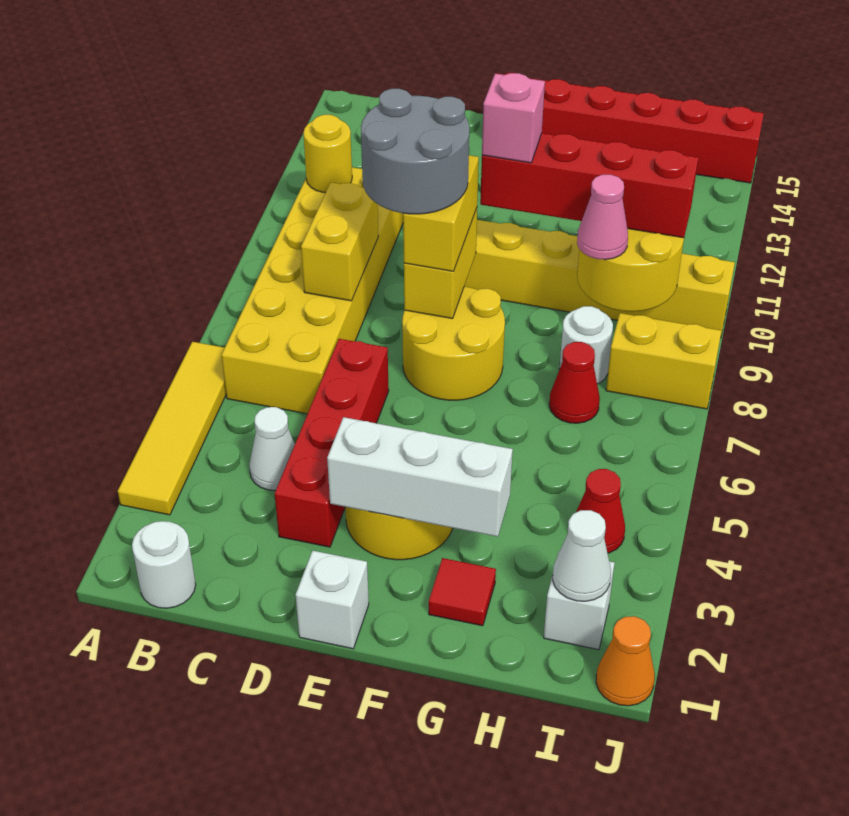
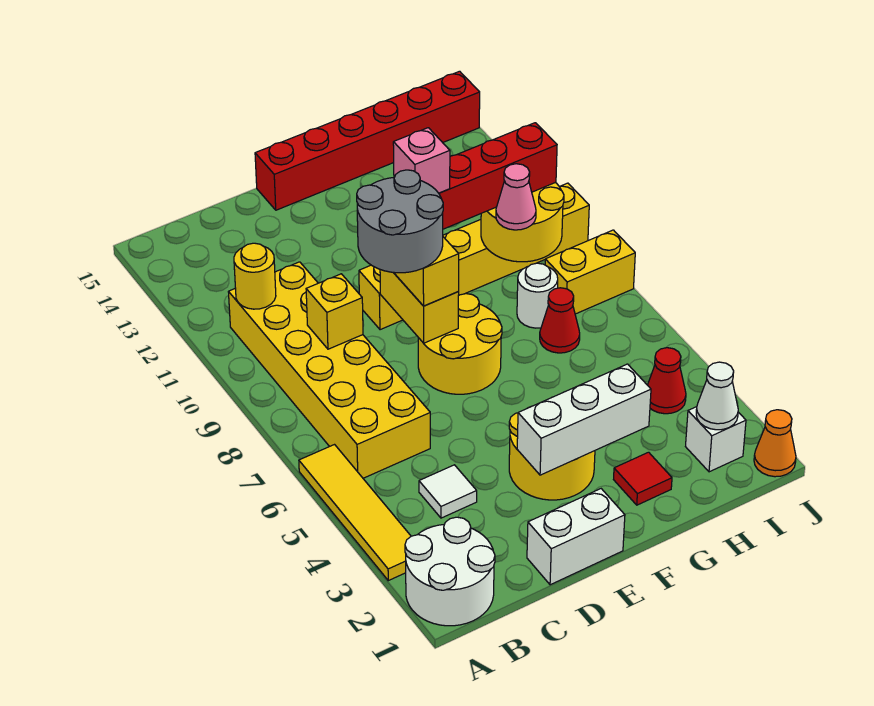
white round brick B1 level 1 -> white round brick A1:B2 level 1
white cone C4 level 1 -> white tile C4 level 1
yellow brick C8:C9 level 2 -> yellow brick C9 level 2
red brick D3:D6 level 1 -> none
white brick E1 level 1 -> white brick D1:E1 level 1

